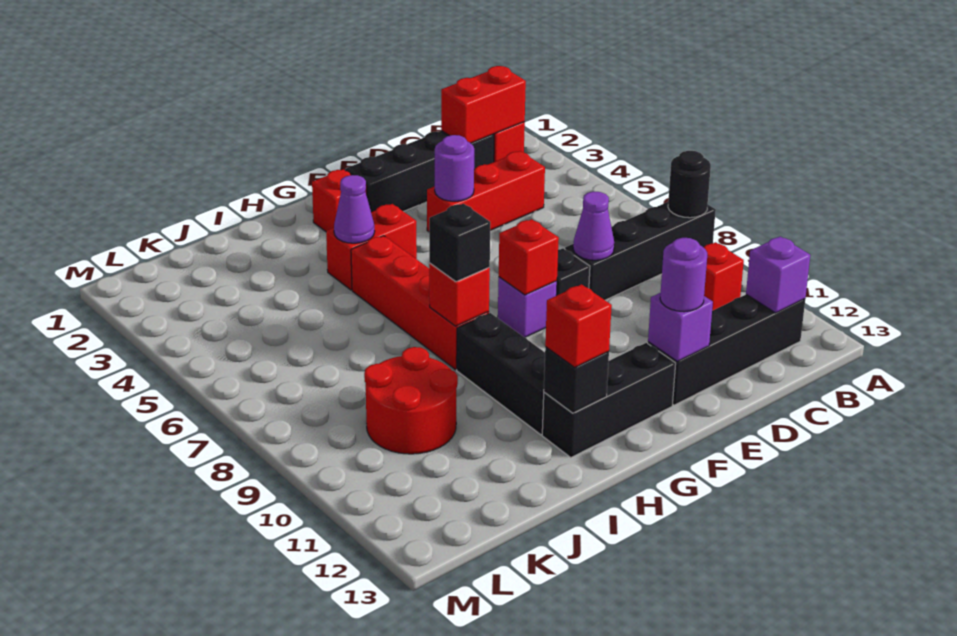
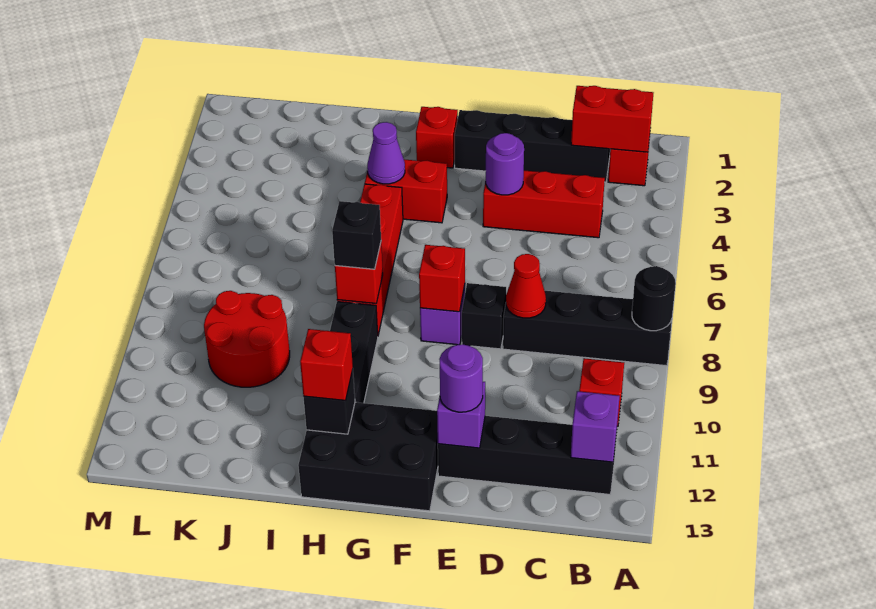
purple cone D8 level 2 -> red cone D8 level 2
black brick F12:H12 level 1 -> black brick F12:H13 level 1

